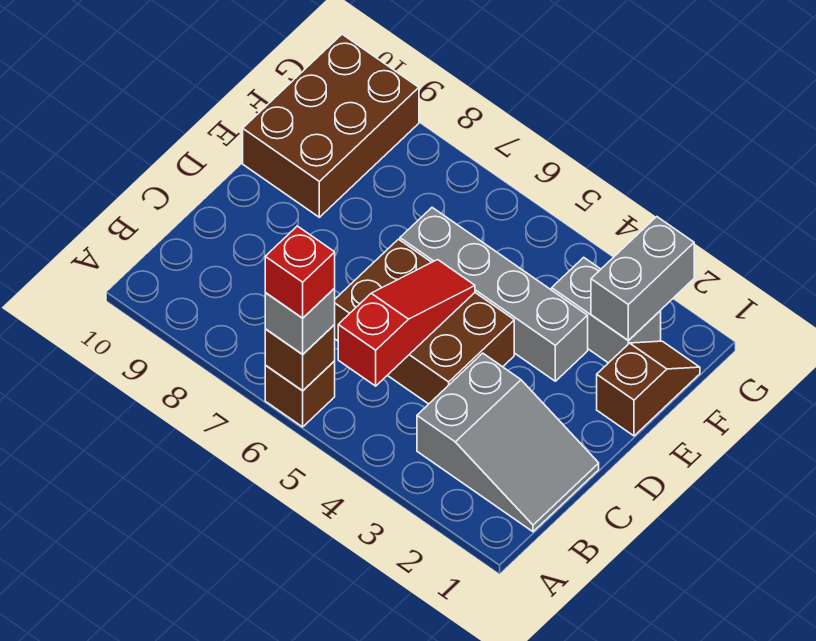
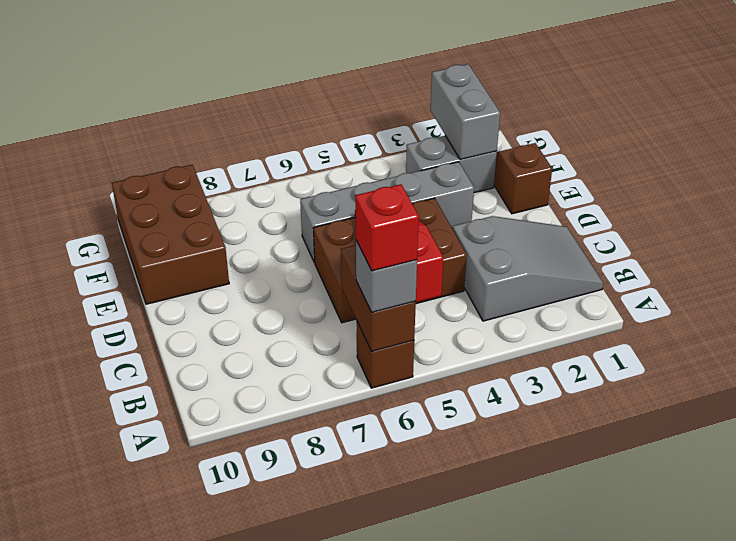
brown brick A6 level 2 -> brown brick A6:B6 level 2

